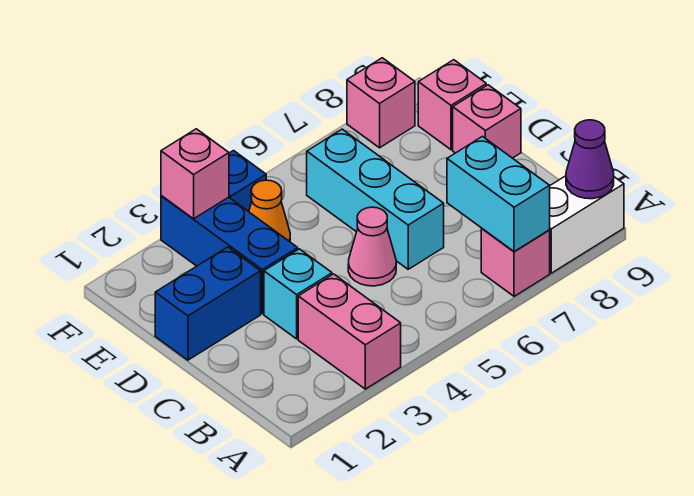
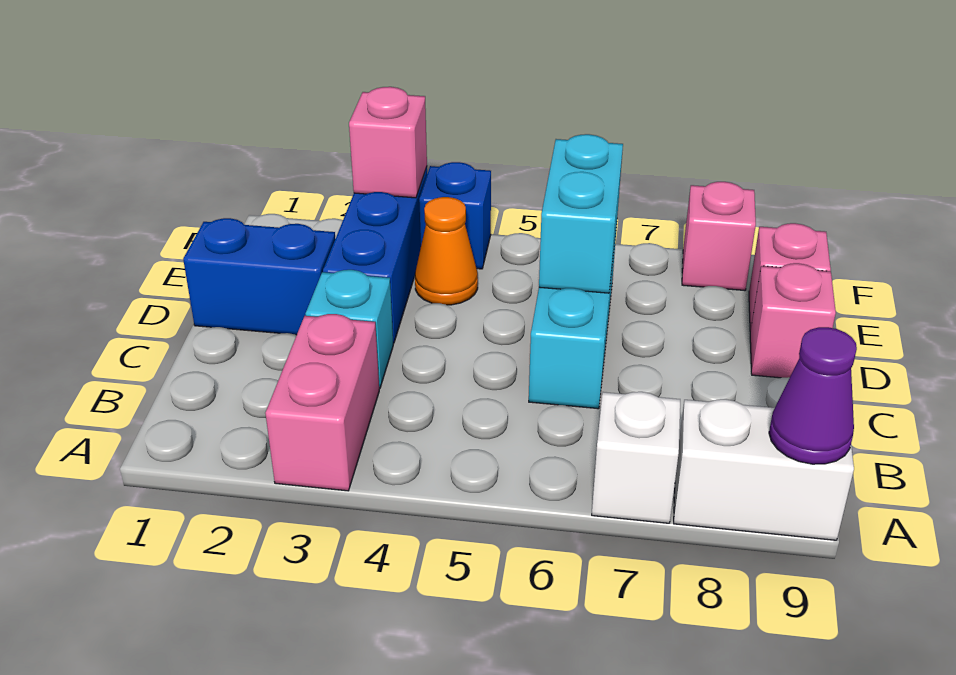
pink brick A7 level 1 -> white brick A7 level 1
cyan brick A7:B7 level 2 -> cyan brick D6:E6 level 2
pink cone C5 level 1 -> none

